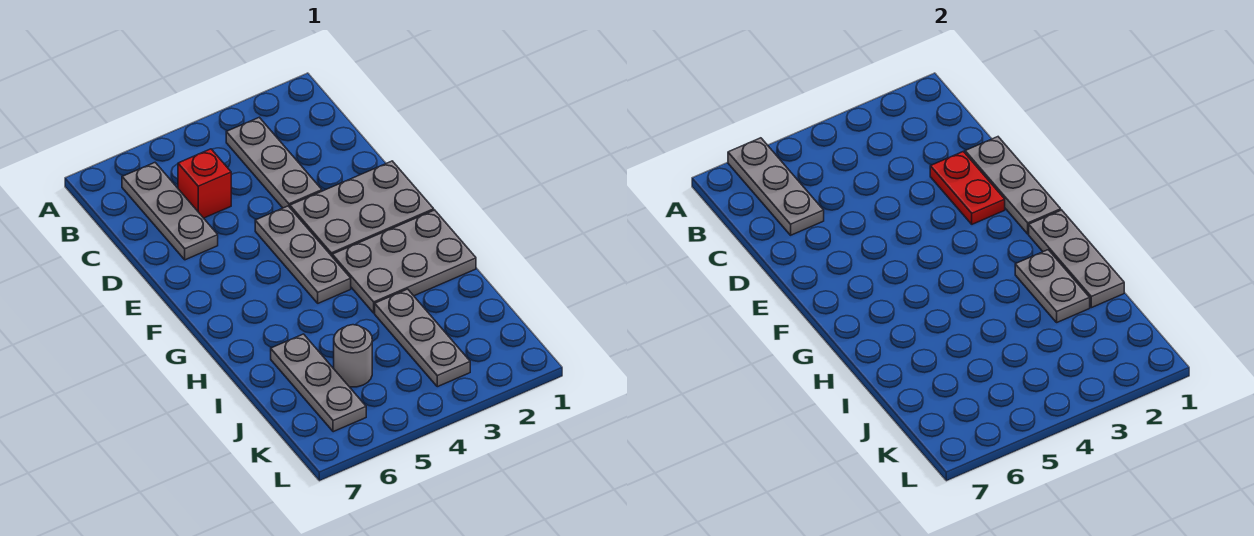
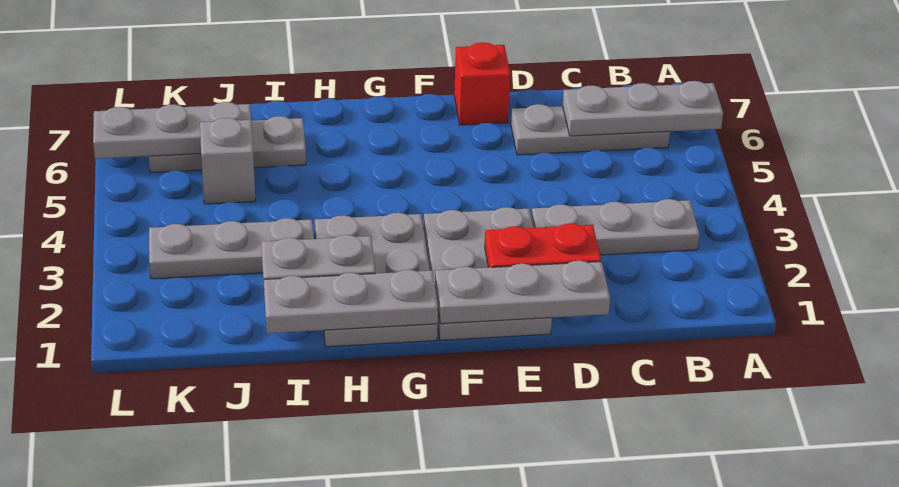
red brick C5 level 1 -> red brick E7 level 1
grey plate E4:G4 level 1 -> grey plate J6:L6 level 2
grey round brick J5 level 1 -> grey brick J5 level 1

